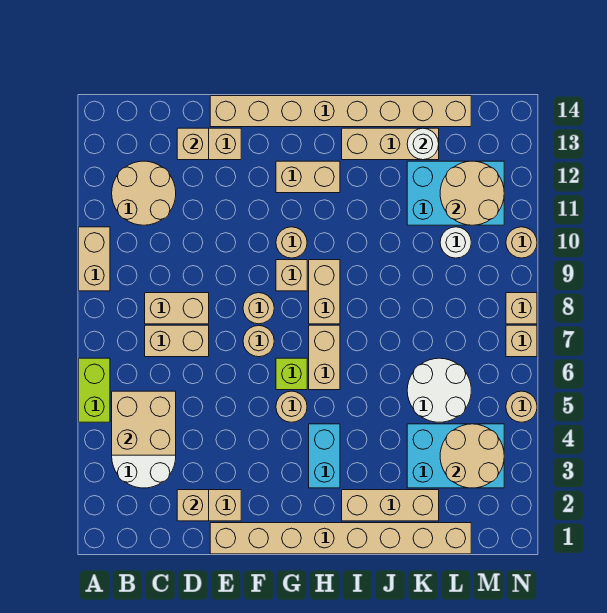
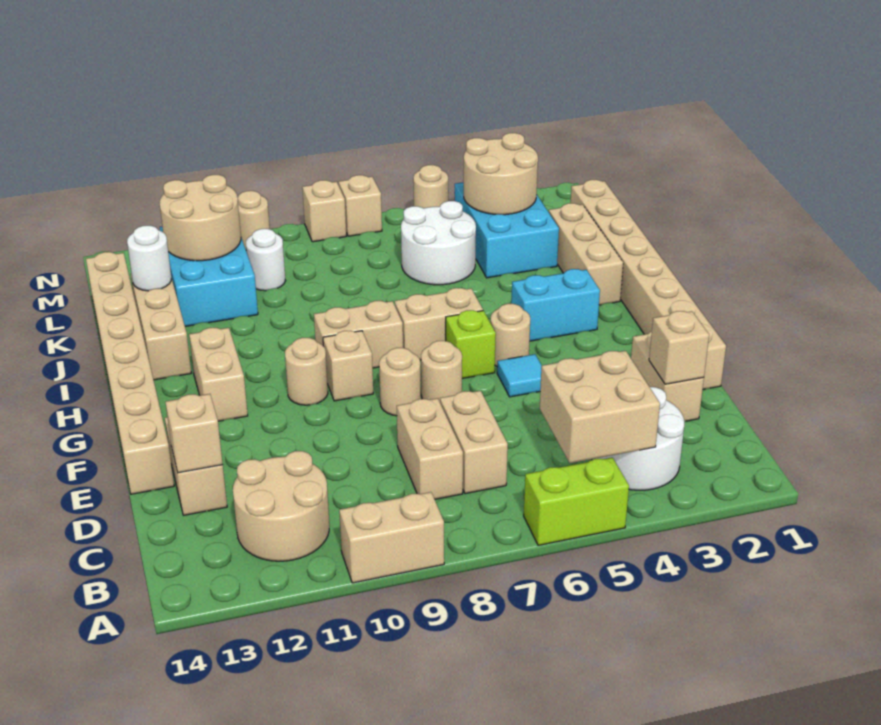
none -> cyan tile F5 level 1

